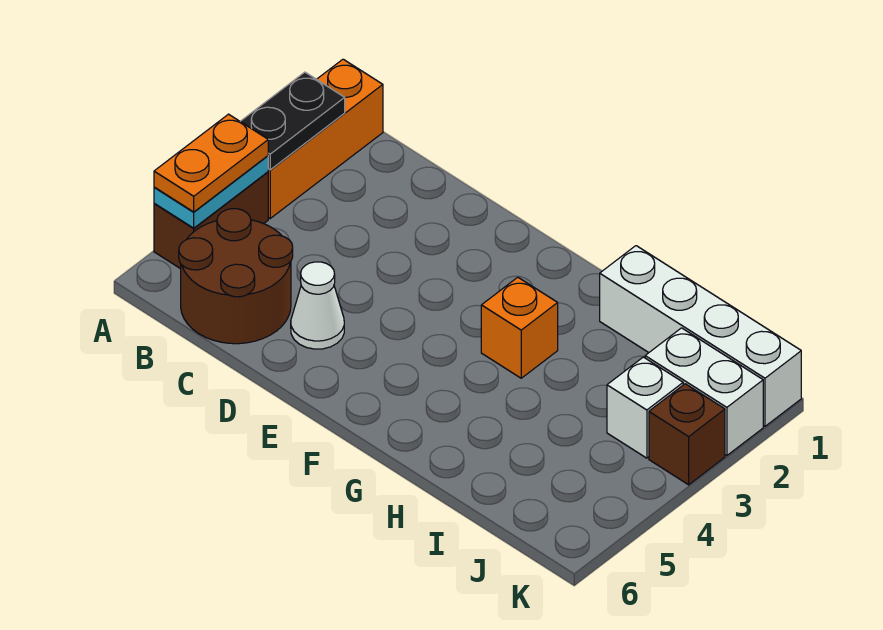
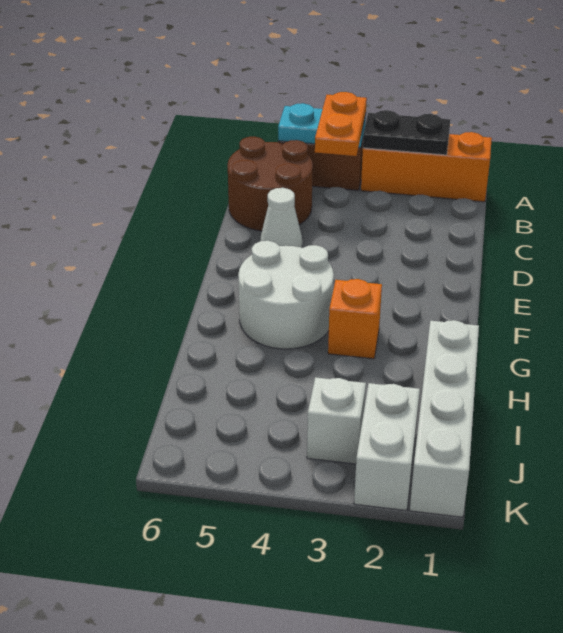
orange plate A4:A5 level 3 -> orange plate A4:B4 level 3
none -> white round brick F4:G5 level 1
brown brick K3 level 1 -> none

